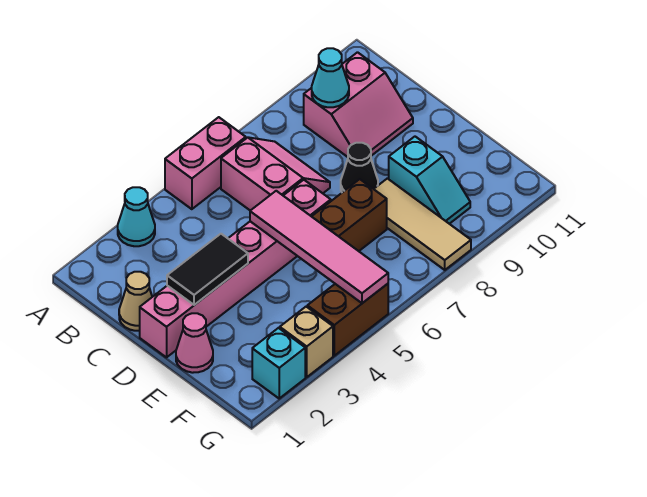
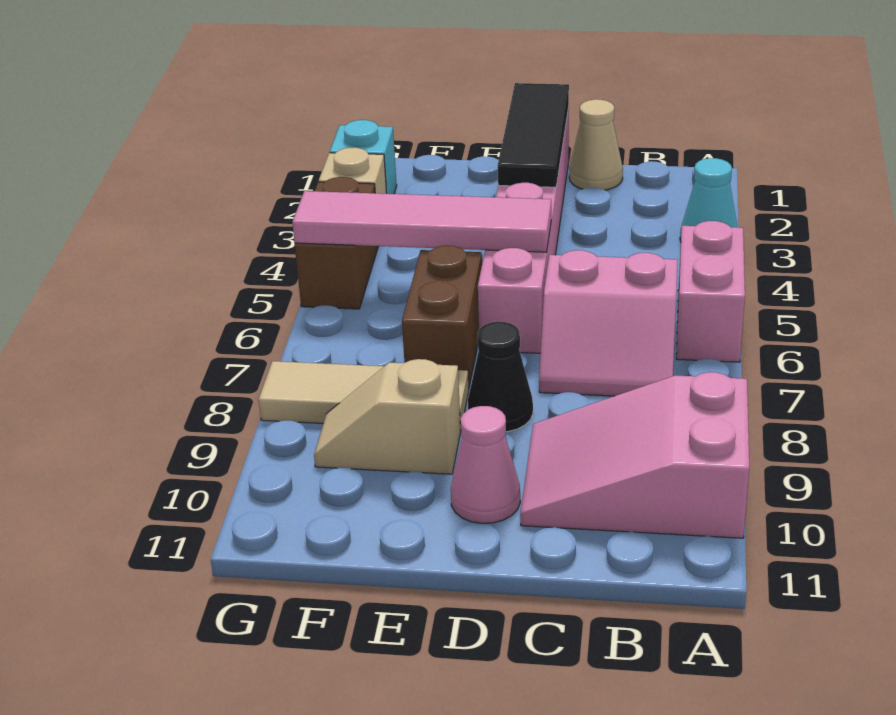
pink slope B9:C10 level 1 top B -> pink slope A9:C10 level 1 top A
cyan cone B9 level 2 -> none
black tile D2:D3 level 2 -> black tile D1:D3 level 2
pink cone E1 level 1 -> pink cone D10 level 1
cyan slope E9:F9 level 1 top E -> tan slope E9:F9 level 1 top E

